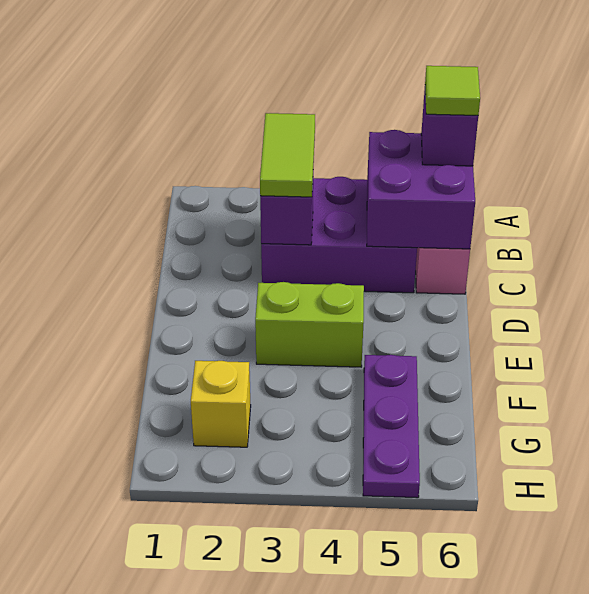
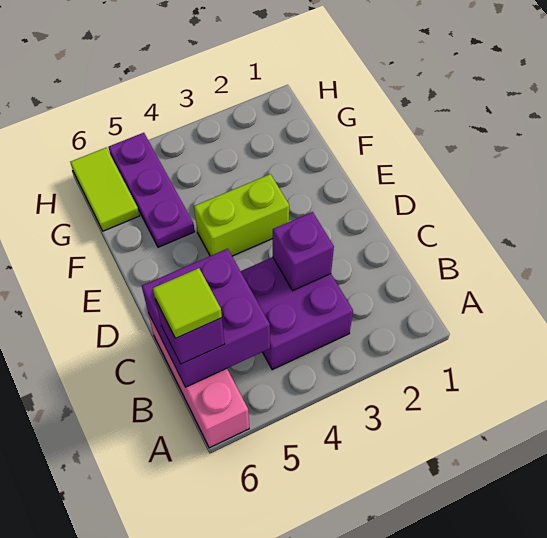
purple brick B3:C5 level 1 -> purple brick B3:C4 level 1
lime tile B3:C3 level 3 -> lime tile G6:H6 level 1
yellow brick G2 level 1 -> none

